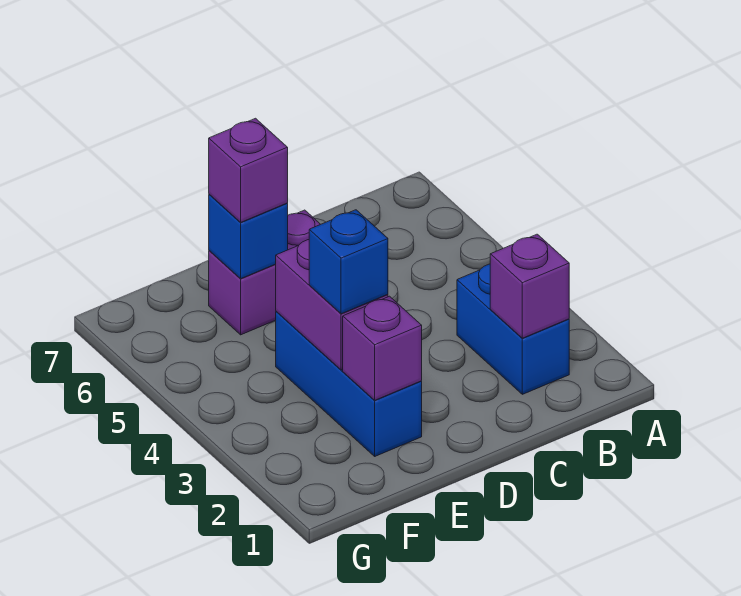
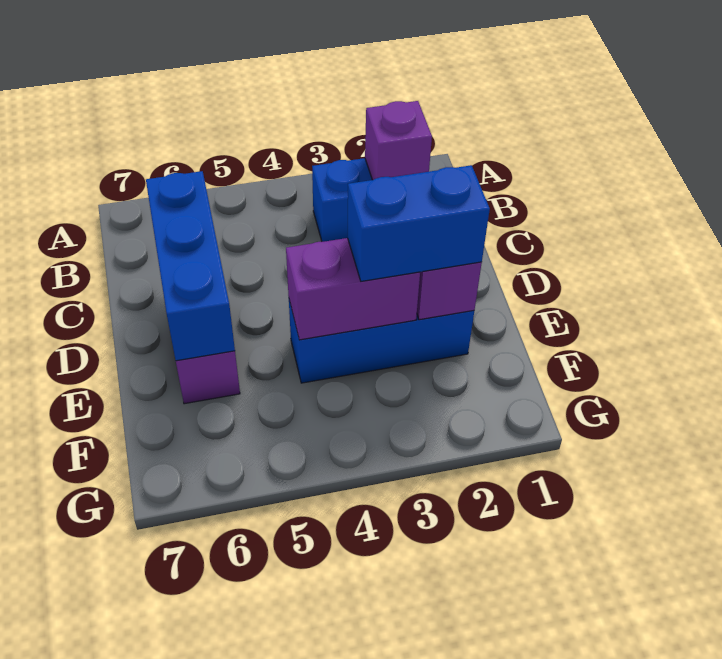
blue brick E3 level 3 -> blue brick E2:E3 level 3
blue brick E6 level 2 -> blue brick C6:E6 level 2
purple brick E6 level 3 -> none

